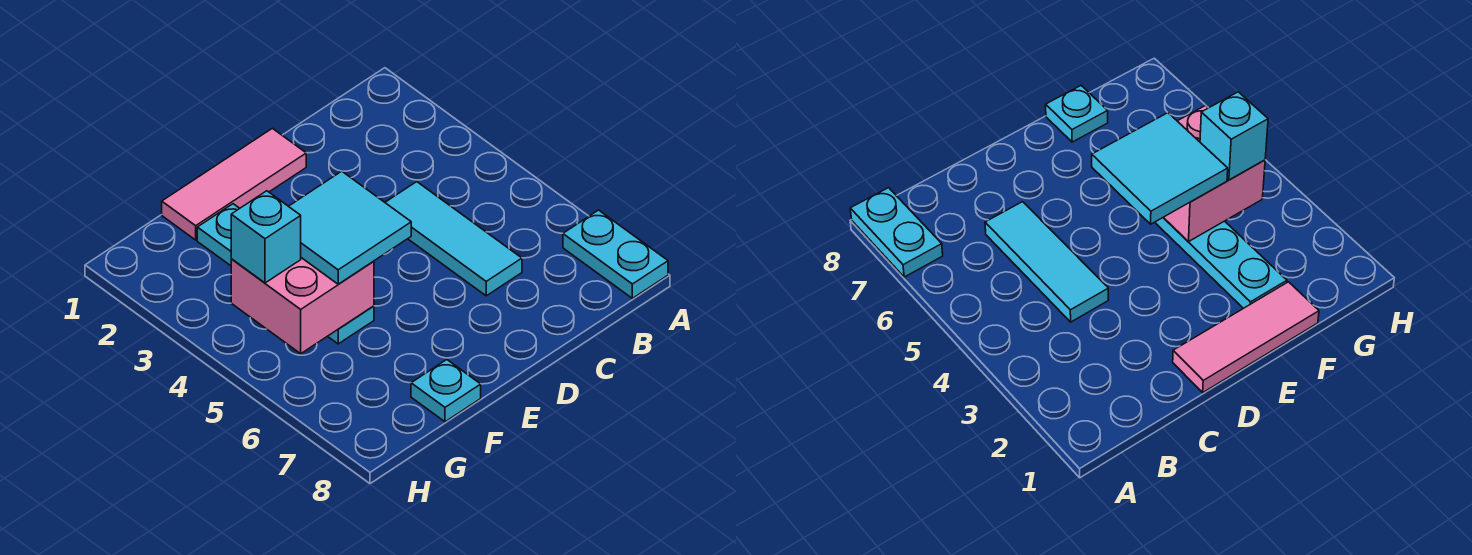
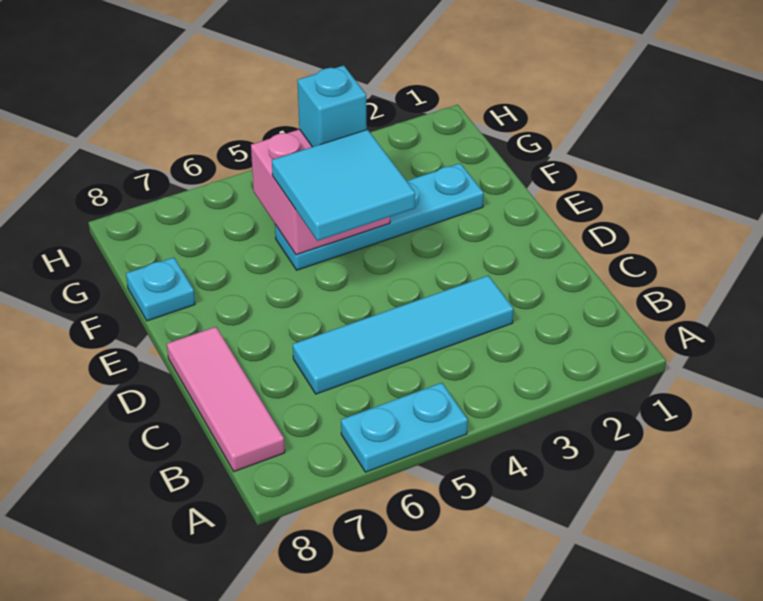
cyan plate A7:A8 level 1 -> cyan plate A5:A6 level 1
cyan tile C4:C6 level 1 -> cyan tile C3:C6 level 1
pink tile D1:F1 level 1 -> pink tile B8:D8 level 1

